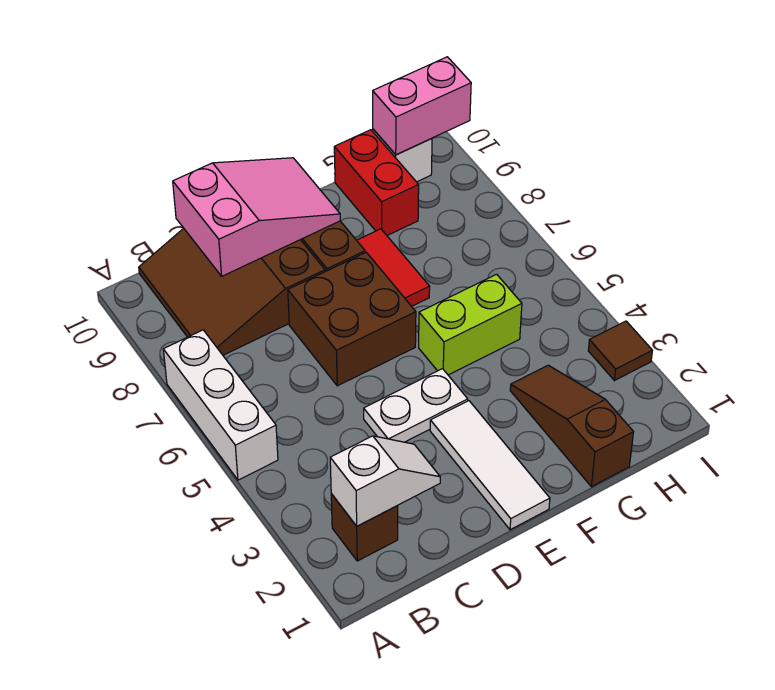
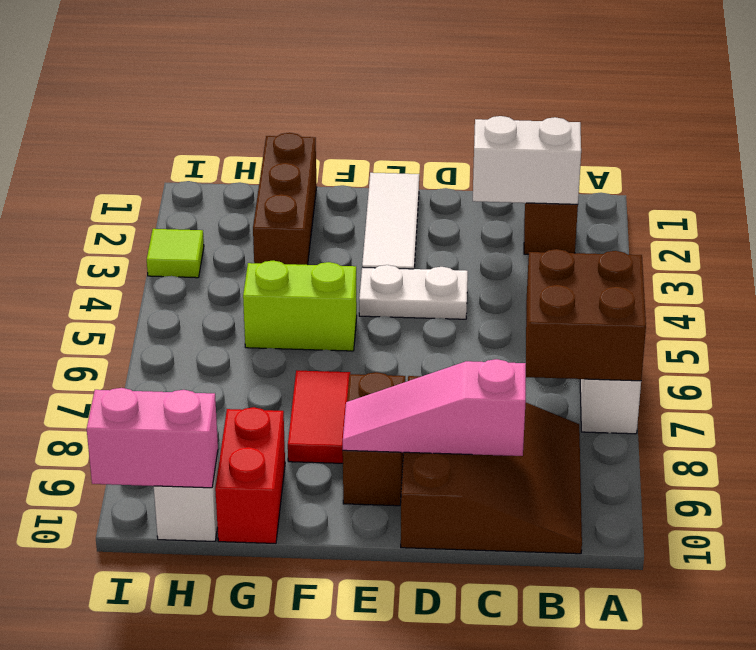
white slope B2:C2 level 2 top B -> white brick B2:C2 level 2
pink slope C9:E10 level 2 top C -> pink slope C9:E9 level 2 top C
brown brick D6:E7 level 1 -> brown brick A6:B7 level 2
brown slope G1:G3 level 1 top 1 -> brown brick G1:G3 level 1
brown tile I3 level 1 -> lime tile I3 level 1

